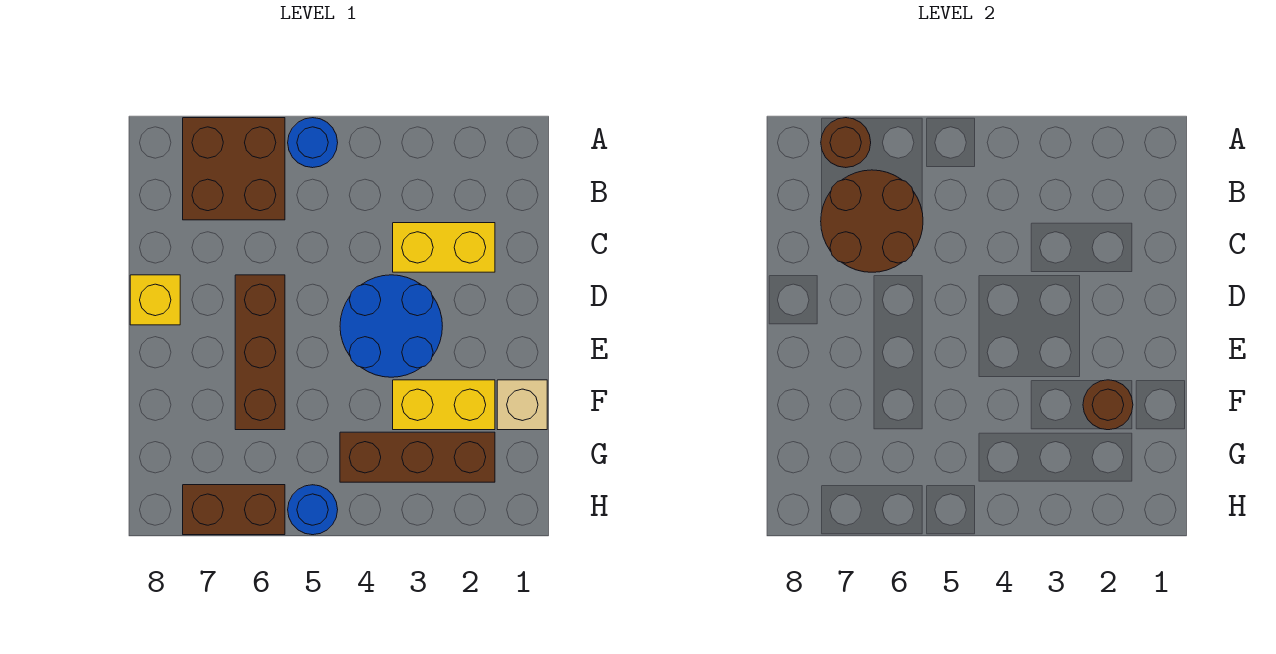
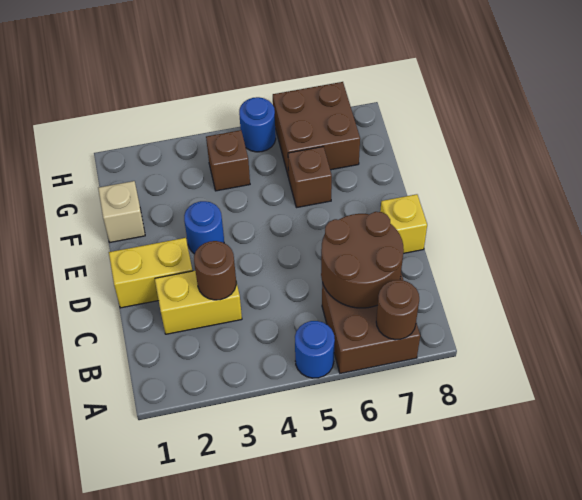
blue round brick D3:E4 level 1 -> blue round brick E3 level 1
brown brick D6:F6 level 1 -> brown brick F6 level 1
yellow brick F2:F3 level 1 -> yellow brick D1:D2 level 1
brown round brick F2 level 2 -> brown round brick C3 level 2
brown brick G2:G4 level 1 -> brown brick G4 level 1
brown brick H6:H7 level 1 -> brown brick G6:H7 level 1

